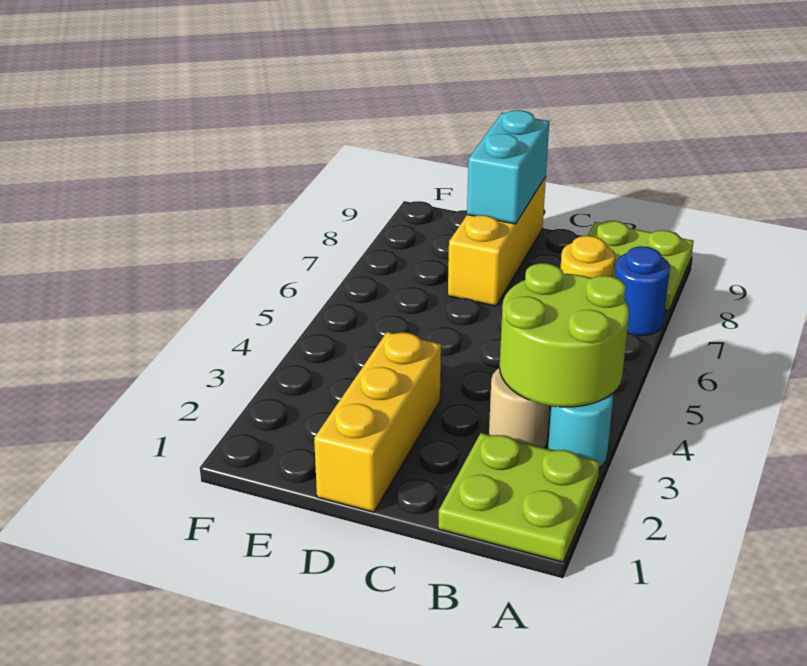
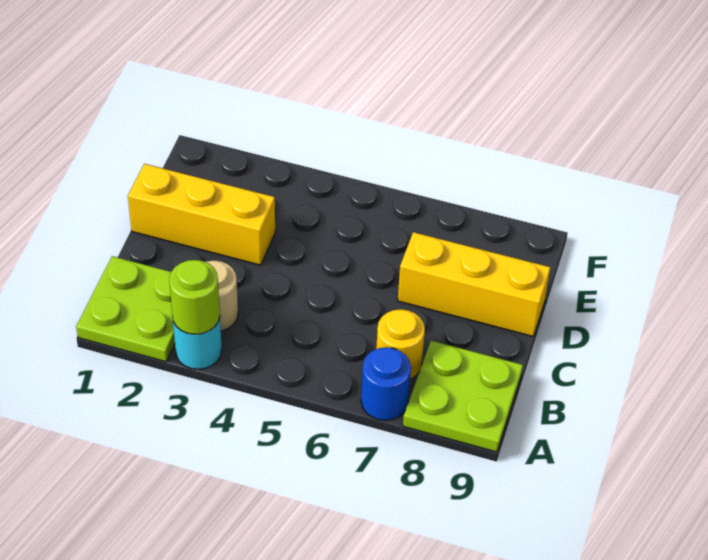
lime round brick A3:B4 level 2 -> lime round brick A3 level 2
cyan brick D8:D9 level 2 -> none

